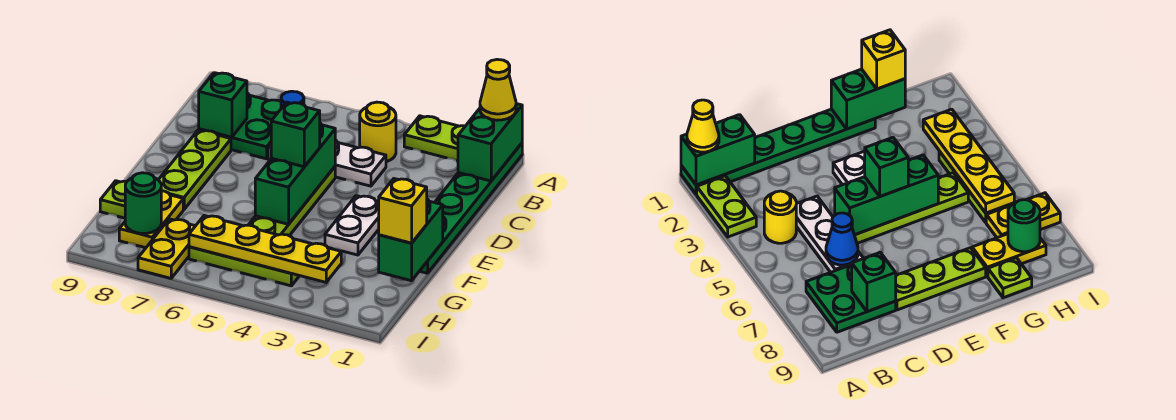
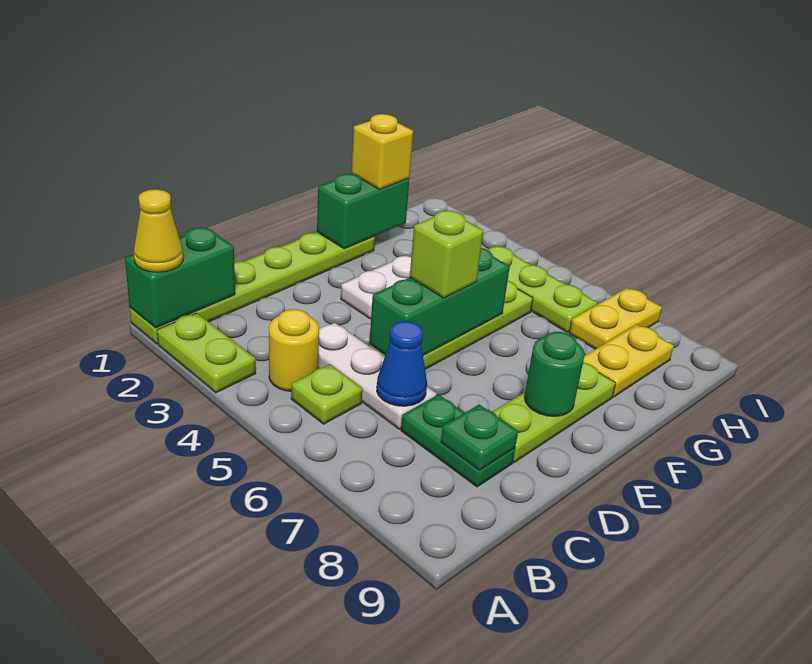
green plate A1:F1 level 1 -> lime plate A1:F1 level 1
green plate B7:C8 level 1 -> green plate C7:C8 level 1
green brick C8 level 2 -> green plate C8 level 2
green brick E5 level 3 -> lime brick E5 level 3
lime plate G9 level 1 -> lime plate B5 level 1
yellow plate H3:H6 level 2 -> none
green round brick H8 level 2 -> green round brick E8 level 2

